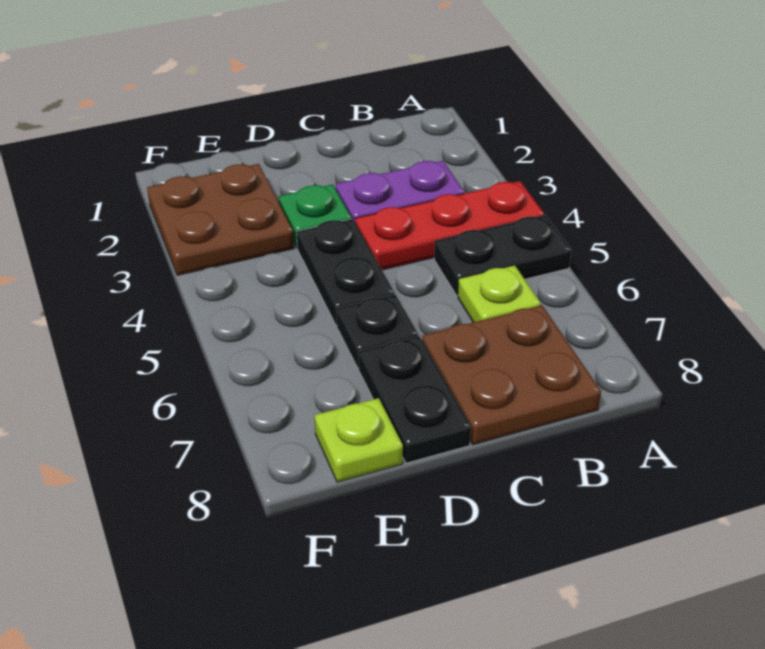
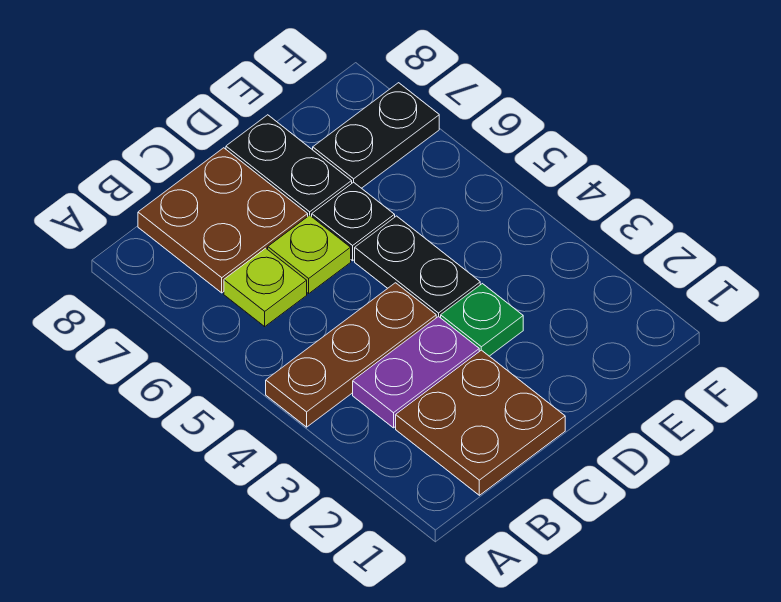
red plate A4:C4 level 1 -> brown plate A4:C4 level 1
black plate A5:B5 level 1 -> black plate E7:F7 level 1
brown plate E2:F3 level 1 -> brown plate B1:C2 level 1
lime plate E8 level 1 -> lime plate C6 level 1

